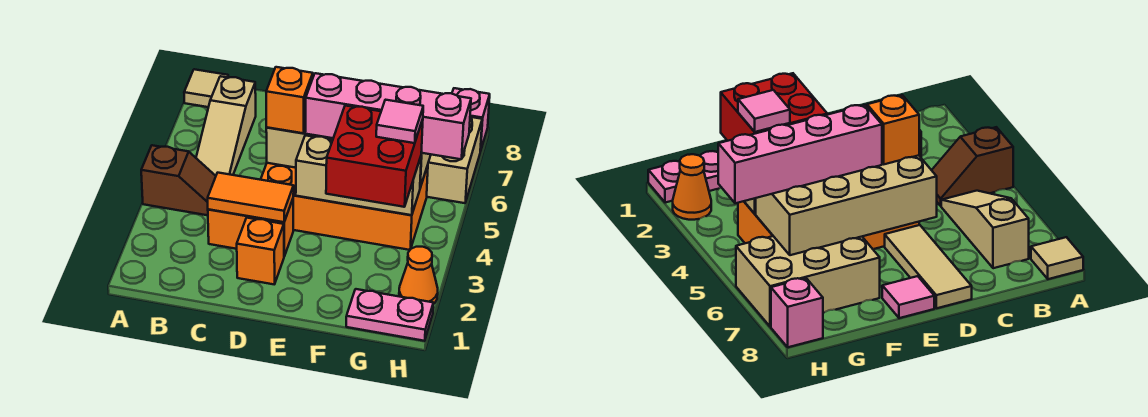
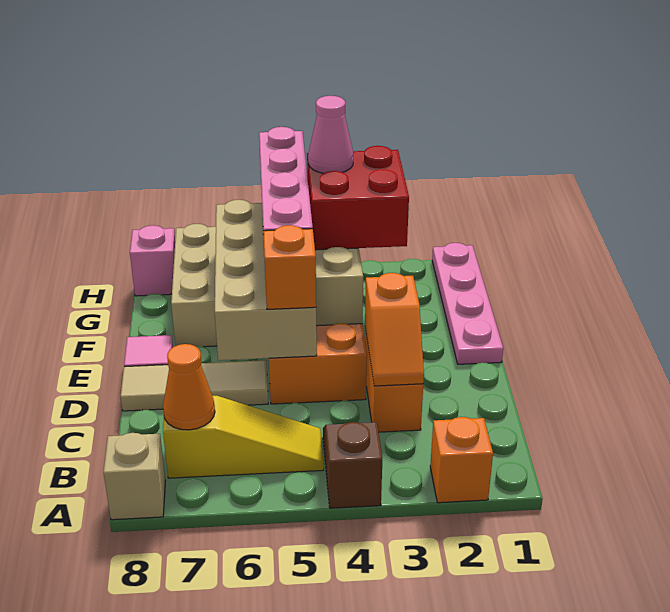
tan tile A8 level 1 -> tan brick A8 level 1
tan slope B5:B7 level 1 top 7 -> yellow slope B5:B7 level 1 top 7
orange tile C3:D3 level 2 -> orange slope C3:D3 level 2 top D
orange brick D2 level 1 -> orange brick A2 level 1
pink plate G1:H1 level 1 -> pink plate E1:H1 level 1
pink tile G4 level 4 -> pink cone G4 level 4
orange cone H2 level 1 -> orange cone B7 level 2

